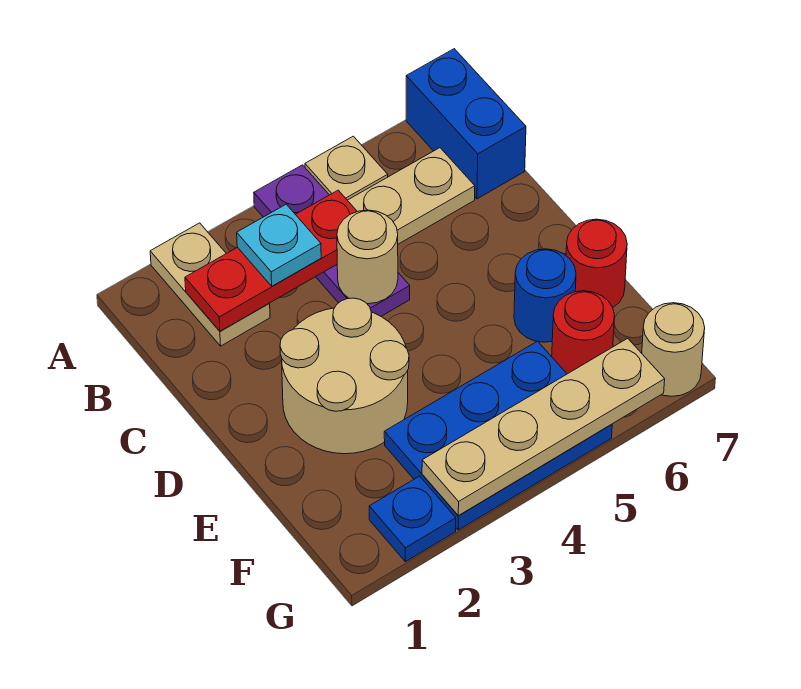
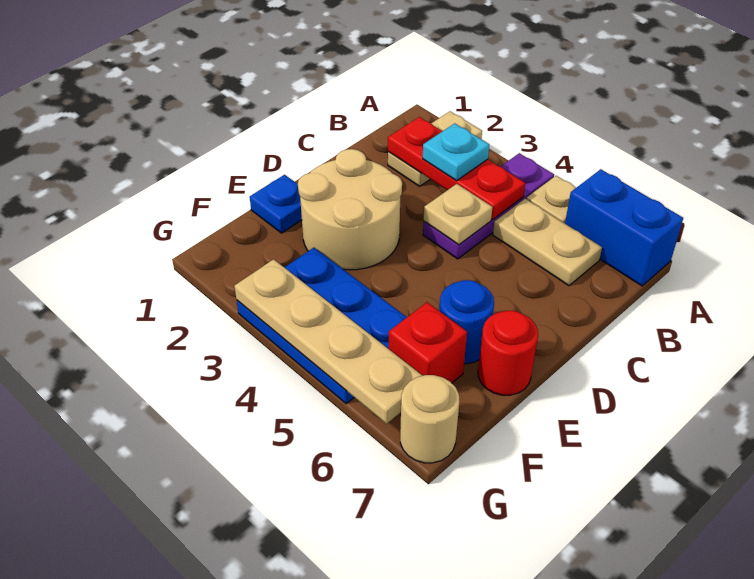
blue brick A7:B7 level 1 -> blue brick A6:A7 level 1
tan round brick C4 level 2 -> tan plate C4 level 2
red round brick F6 level 1 -> red brick F6 level 1
blue plate G2 level 1 -> blue plate E1 level 1

